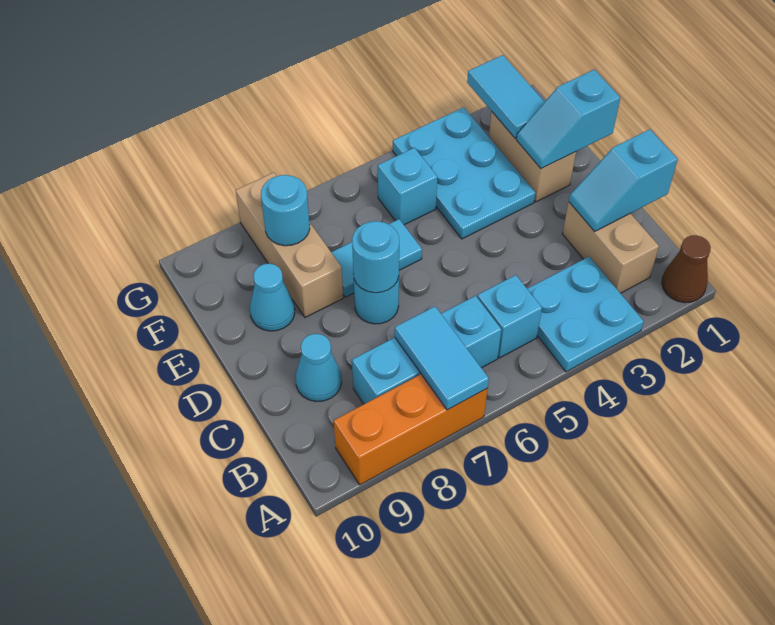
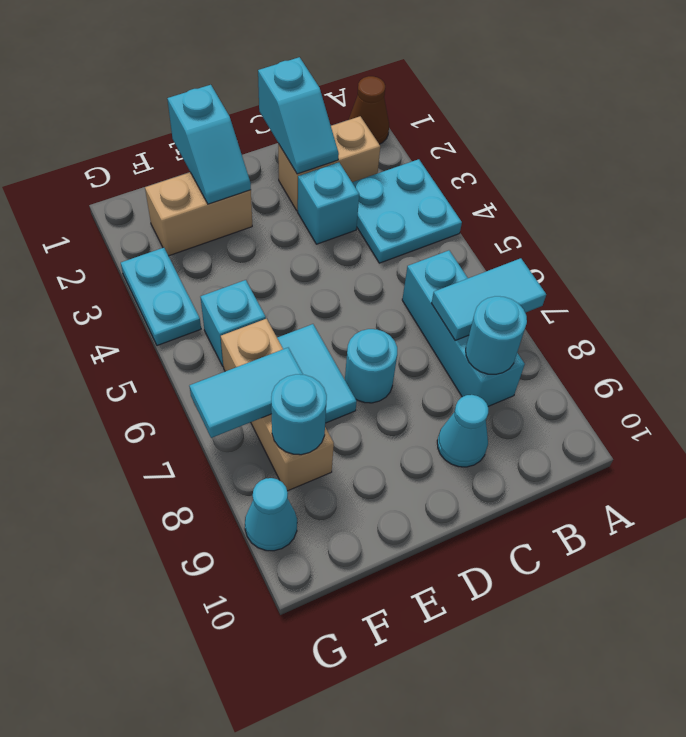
orange brick A7:A9 level 1 -> none
cyan brick B5 level 1 -> cyan brick C3 level 1
cyan round brick D7 level 2 -> cyan round brick B8 level 2
cyan plate E3:G4 level 1 -> cyan plate G3:G4 level 1
tan brick E8:G8 level 1 -> tan brick F6:F8 level 1
cyan cone E9 level 1 -> cyan cone G9 level 1
cyan tile F2:G2 level 2 -> cyan tile F7:G7 level 2

